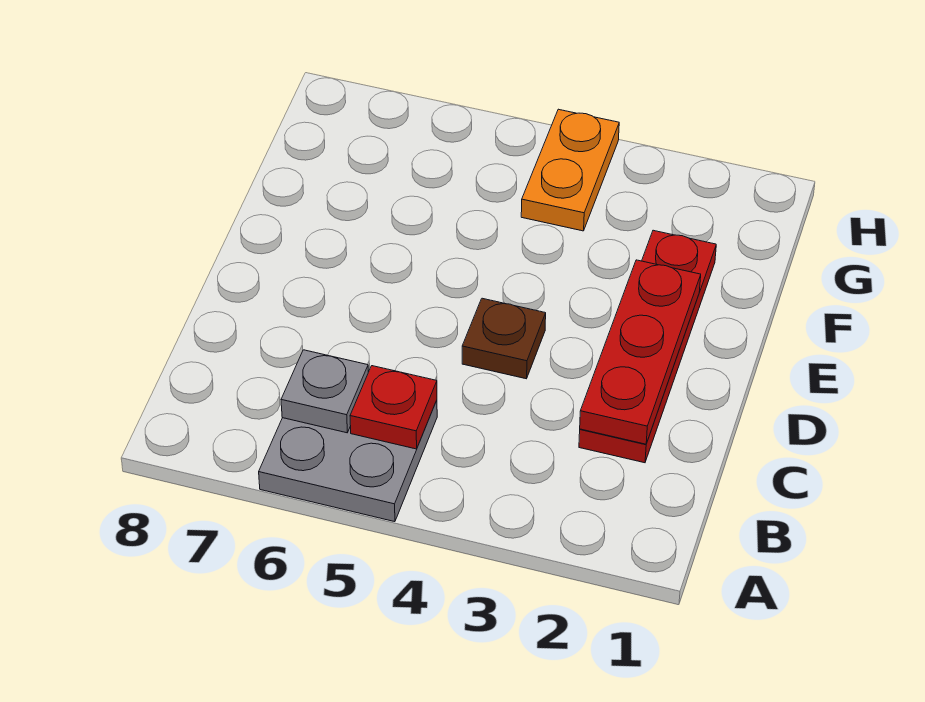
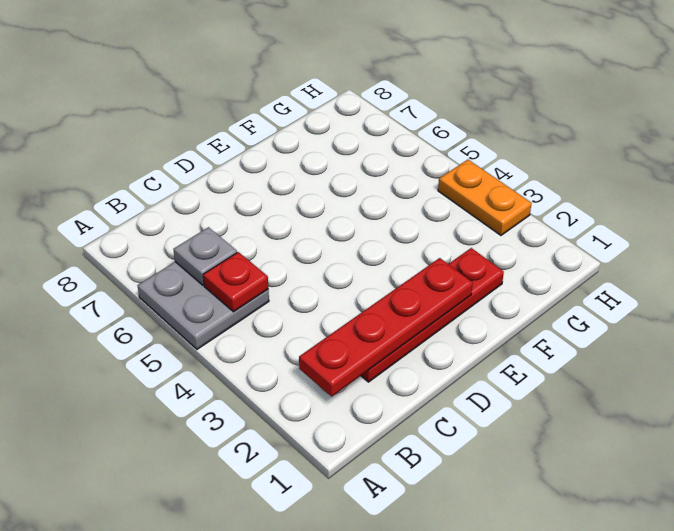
red plate C2:E2 level 2 -> red plate B2:E2 level 2
brown plate D4 level 1 -> none
orange plate G4:H4 level 1 -> orange plate H3:H4 level 1

